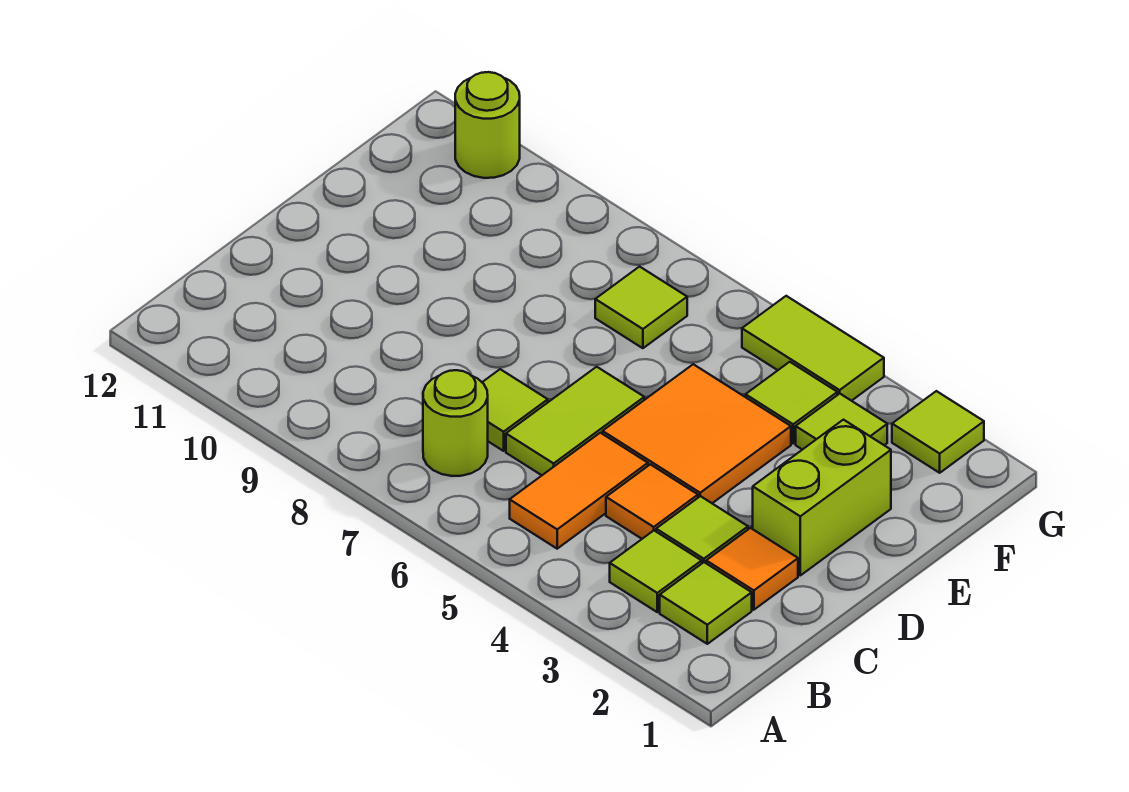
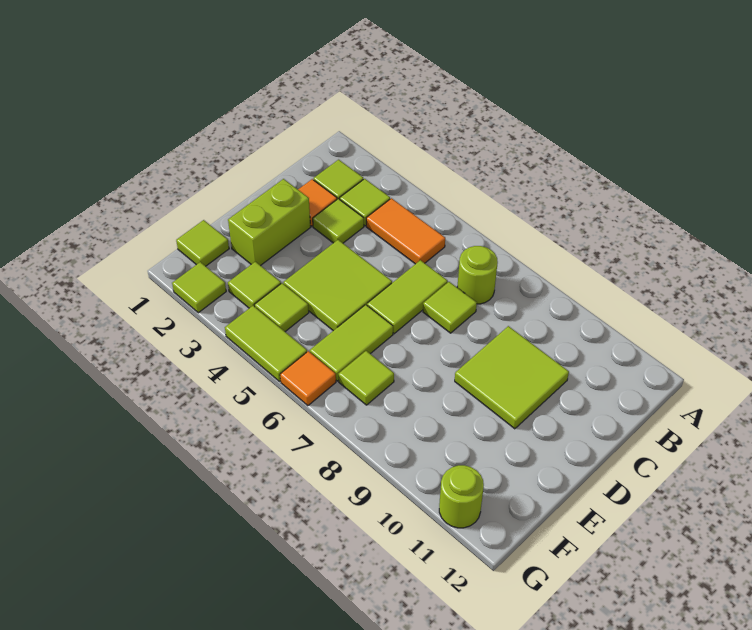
orange tile B5:C5 level 1 -> orange tile B4:B5 level 1
orange tile C4 level 1 -> orange tile G6 level 1
none -> lime tile C9:D10 level 1
orange tile D4:E5 level 1 -> lime tile D4:E5 level 1
none -> lime tile E6:F6 level 1
none -> lime tile F1 level 1

